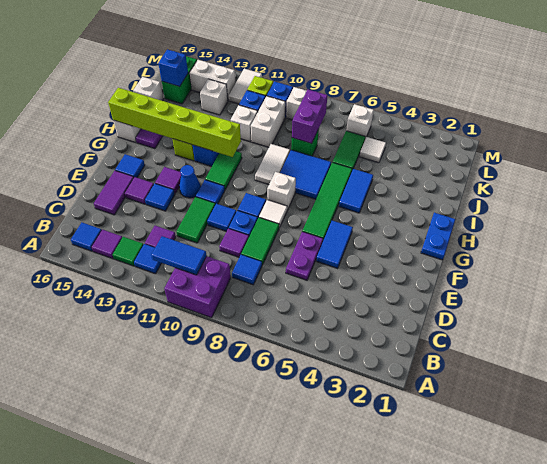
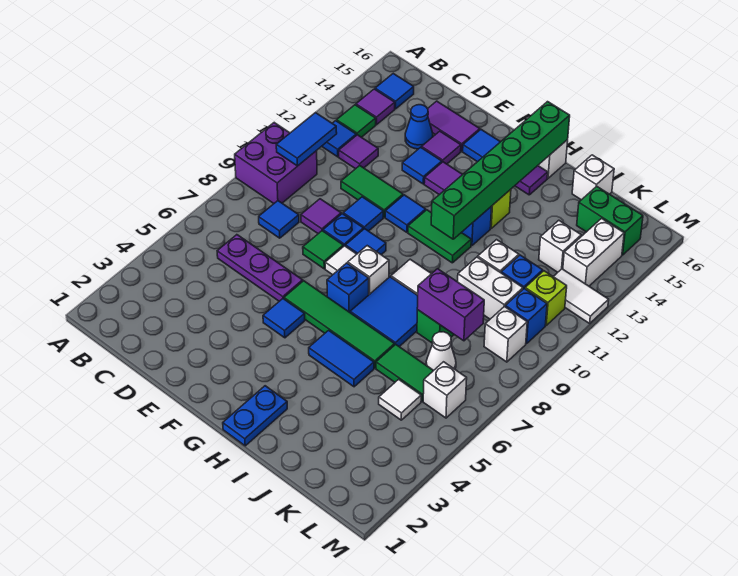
purple plate D6:E6 level 1 -> purple plate C6:E6 level 1
green tile D8:E8 level 1 -> green tile E8 level 1
blue tile E5:F5 level 1 -> blue tile F5 level 1
blue cone F12 level 1 -> blue cone D14 level 1
blue plate G1:H1 level 1 -> blue plate H1:H2 level 1
lime brick H11:H16 level 2 -> green brick H11:H16 level 2
none -> white cone K7 level 1
blue brick K15 level 2 -> blue brick G7 level 1

